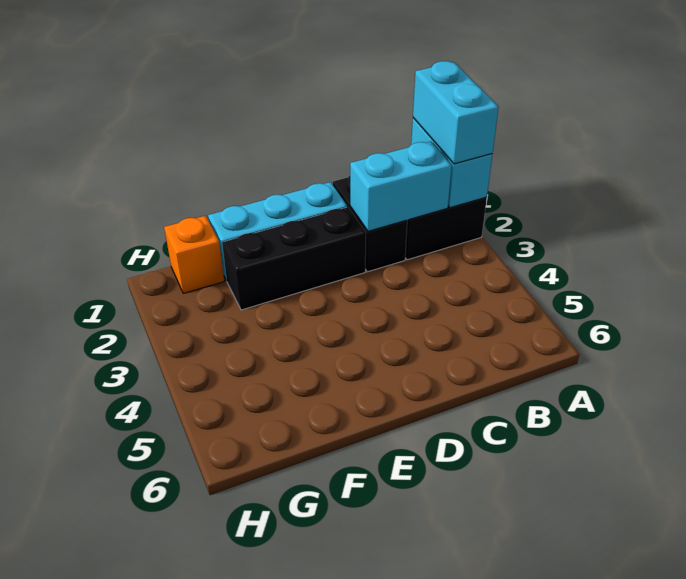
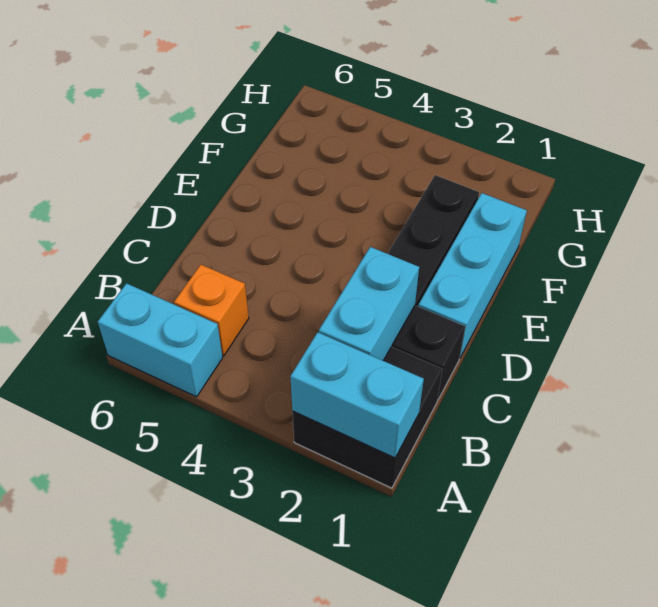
cyan brick A1:A2 level 3 -> cyan brick A5:A6 level 1
orange brick G1 level 1 -> orange brick B5 level 1

